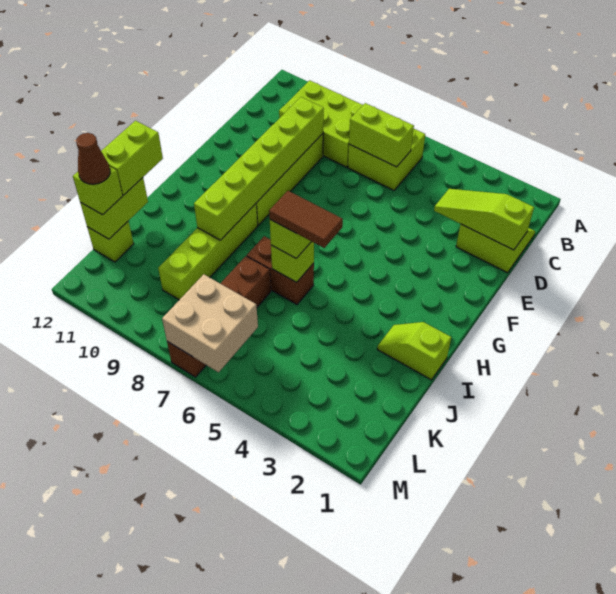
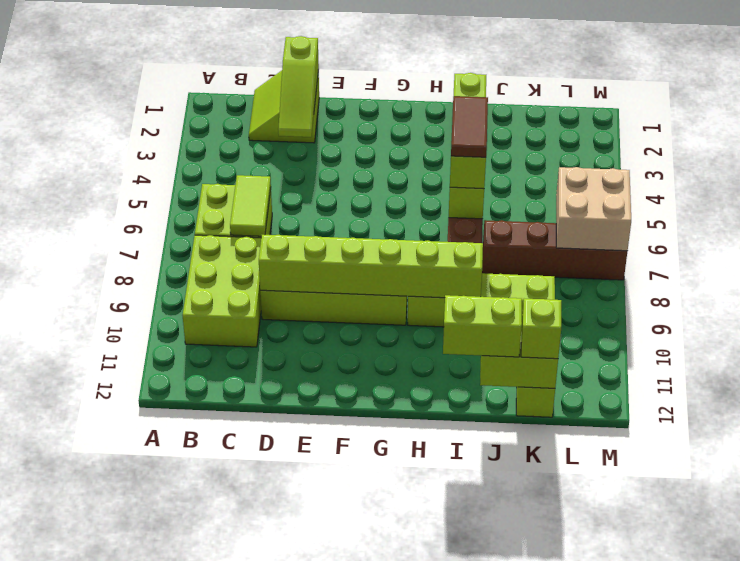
lime brick C6:C7 level 2 -> lime tile C6:C7 level 2
brown cone K12 level 4 -> none

